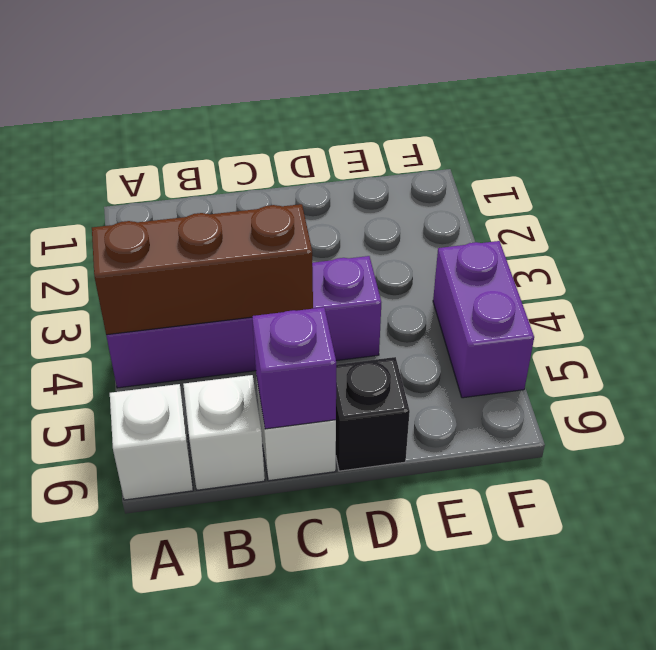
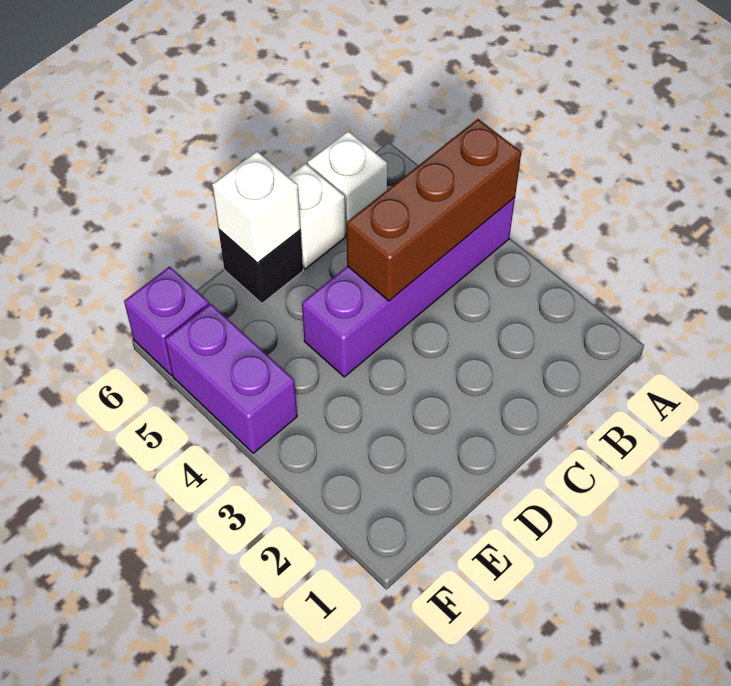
white brick A6 level 1 -> white brick D6 level 2
purple brick C6 level 2 -> purple brick F6 level 1

